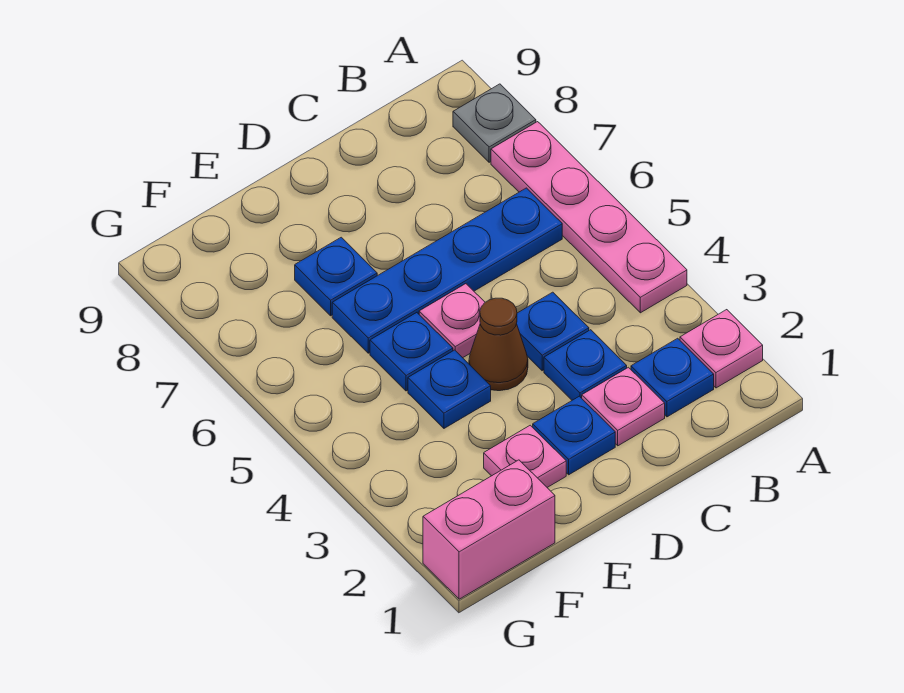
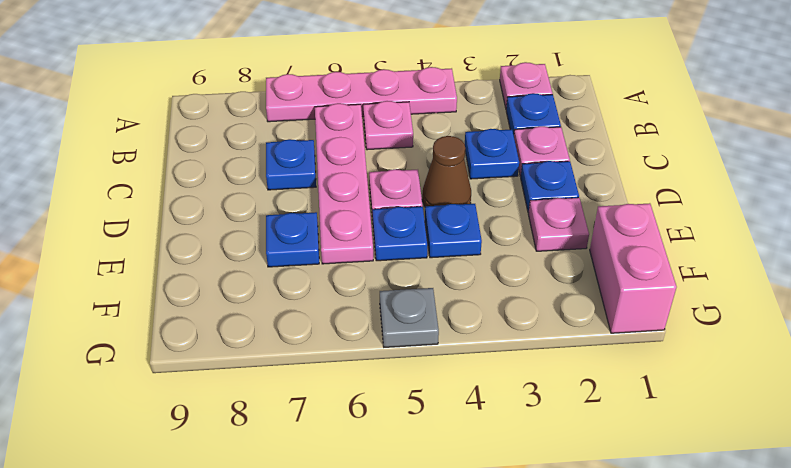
grey plate A8 level 1 -> grey plate G5 level 1
none -> pink plate B5 level 1
blue plate B6:E6 level 1 -> pink plate B6:E6 level 1
blue plate C4 level 1 -> blue plate C7 level 1

